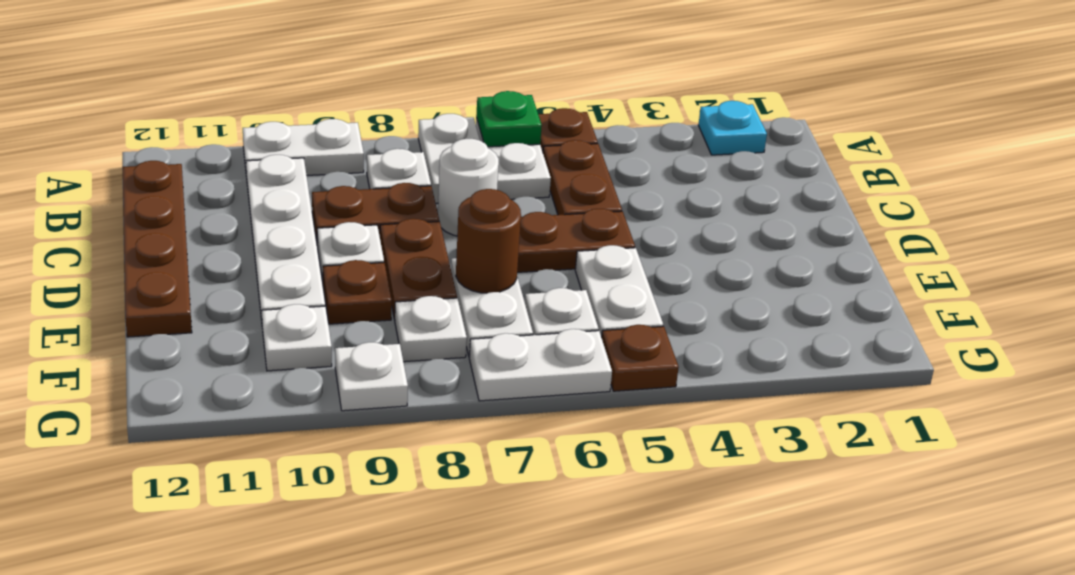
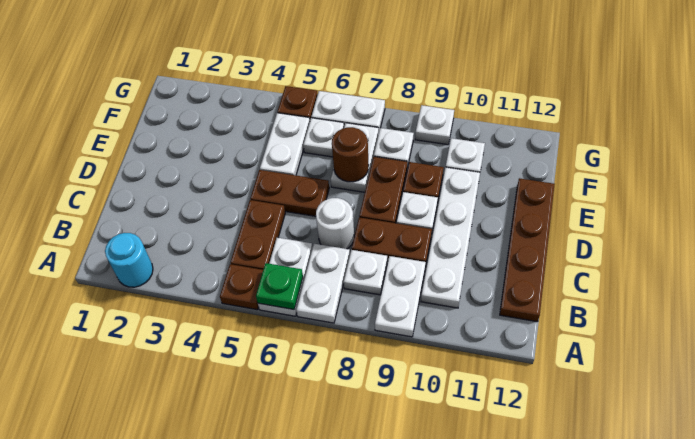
cyan plate A2 level 1 -> cyan round brick A2 level 1
white plate A9:A10 level 1 -> white plate A9:B9 level 1

